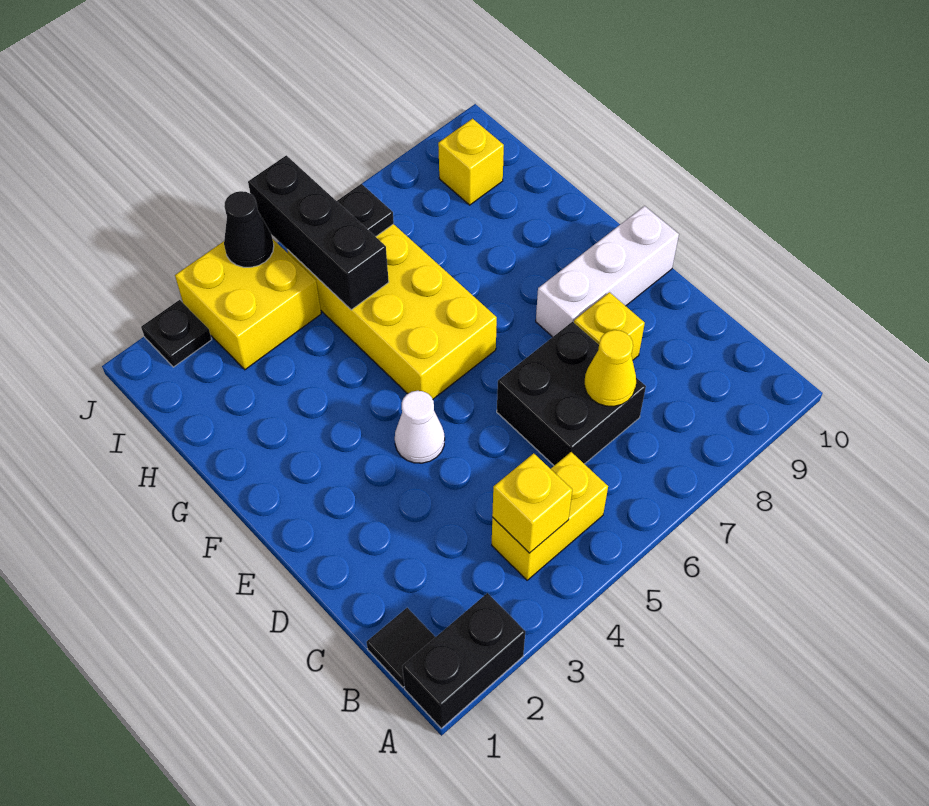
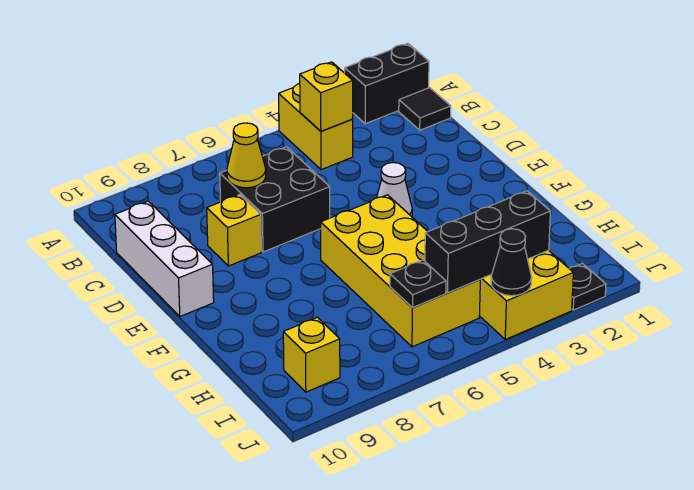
yellow brick B4:B5 level 1 -> yellow brick A4:B4 level 1
white brick E8:E10 level 1 -> white brick C10:E10 level 1
black brick H5:J5 level 2 -> black brick I3:I5 level 2

